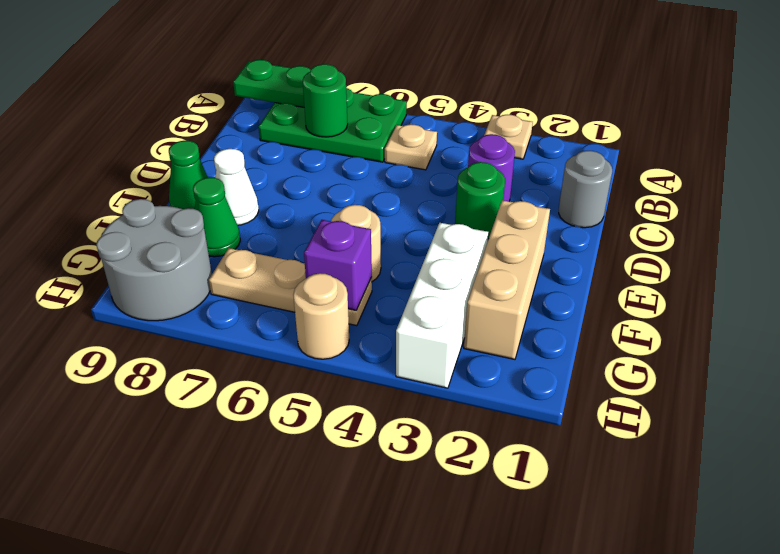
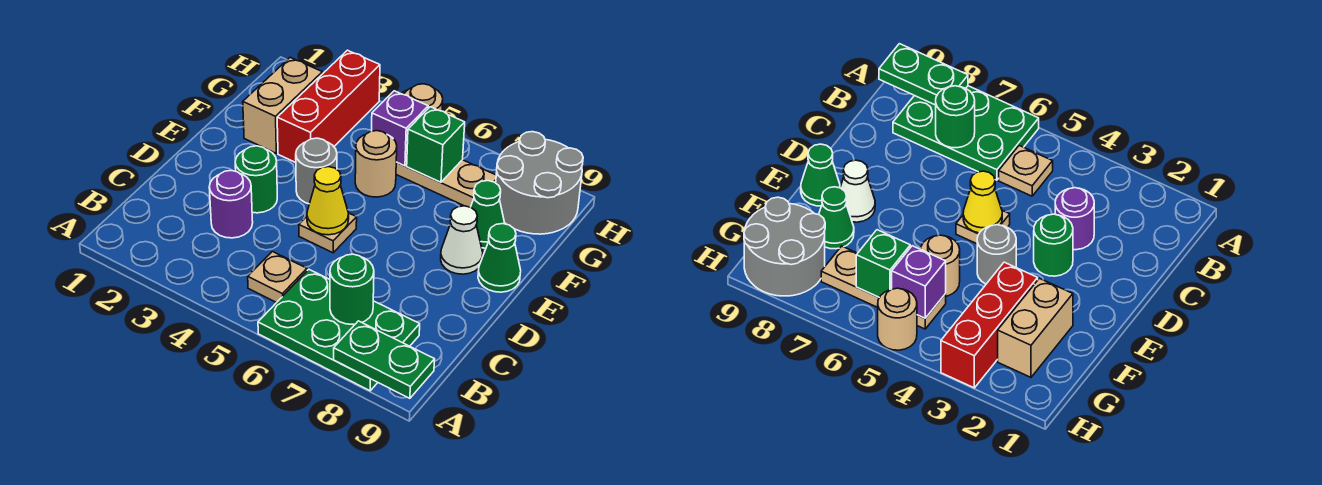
tan plate A3 level 1 -> tan plate D5 level 1
grey round brick C1 level 1 -> grey round brick E4 level 1
none -> yellow cone D5 level 2
tan brick E2:G2 level 1 -> tan brick F2:G2 level 1
white brick F3:H3 level 1 -> red brick F3:H3 level 1
none -> green brick G6 level 2

